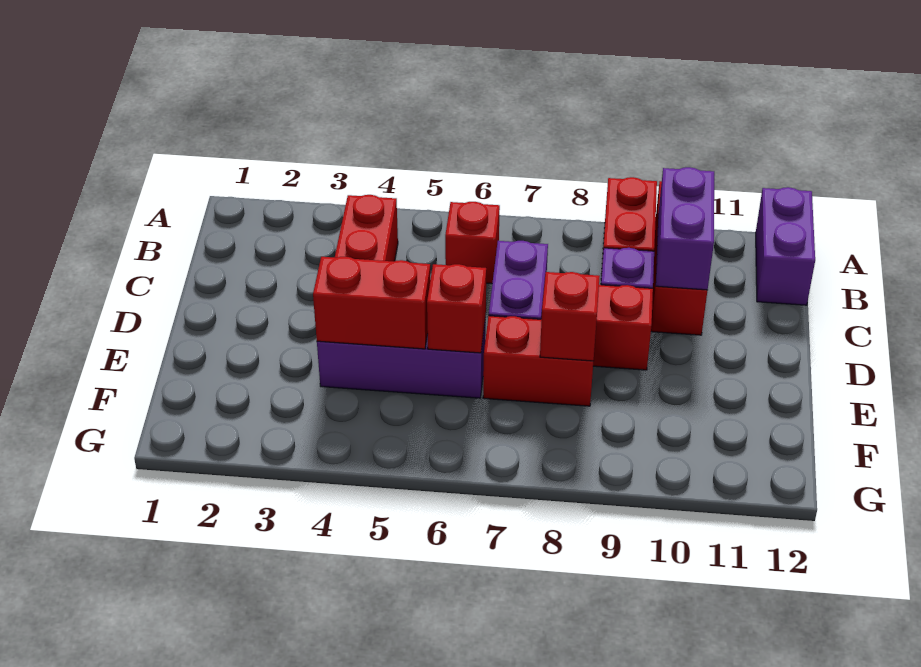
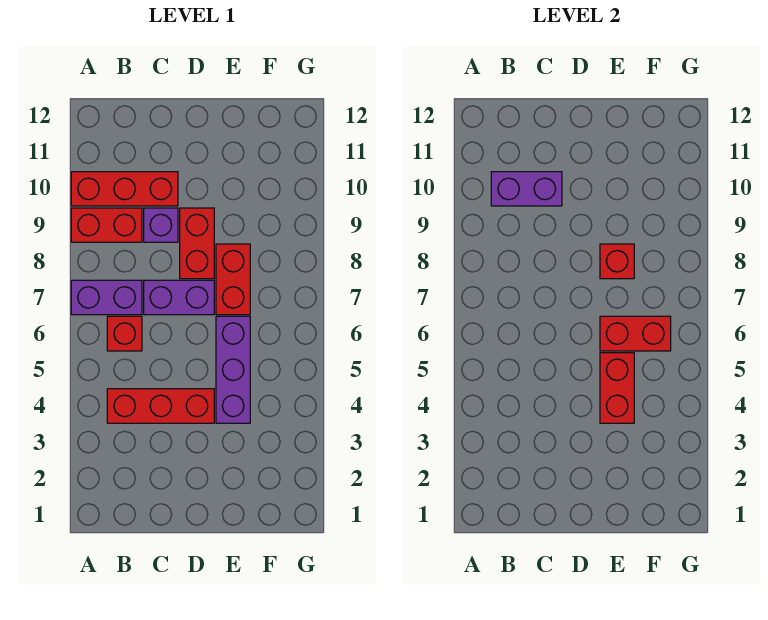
purple brick A12:B12 level 1 -> purple brick A7:B7 level 1
red brick E6 level 2 -> red brick E6:F6 level 2

